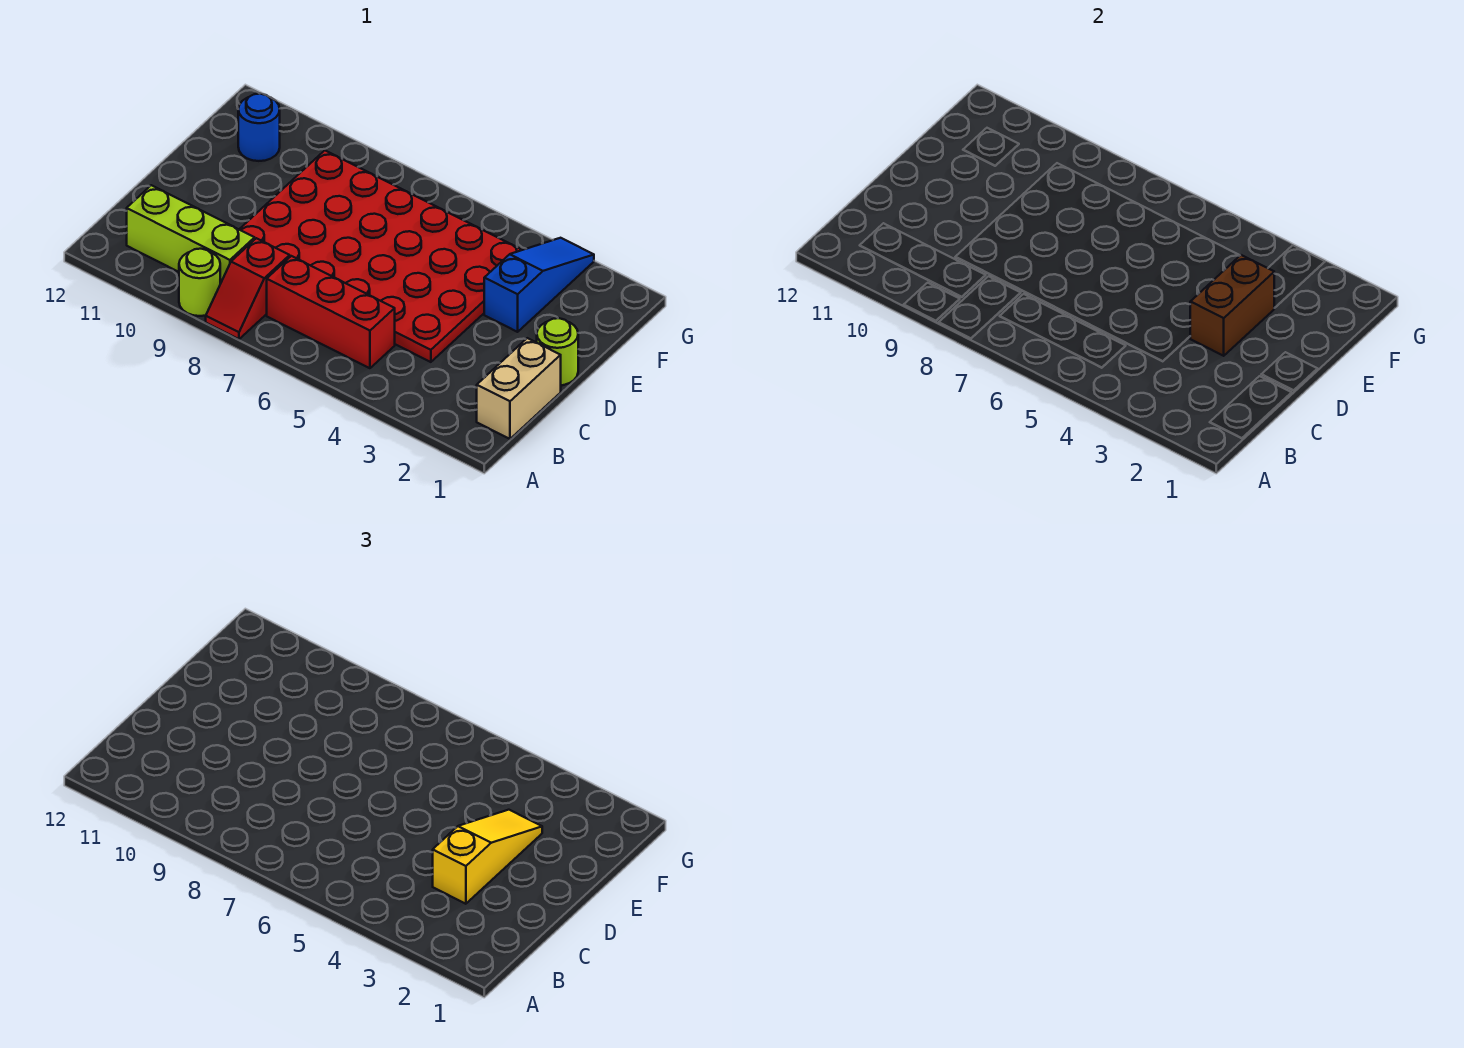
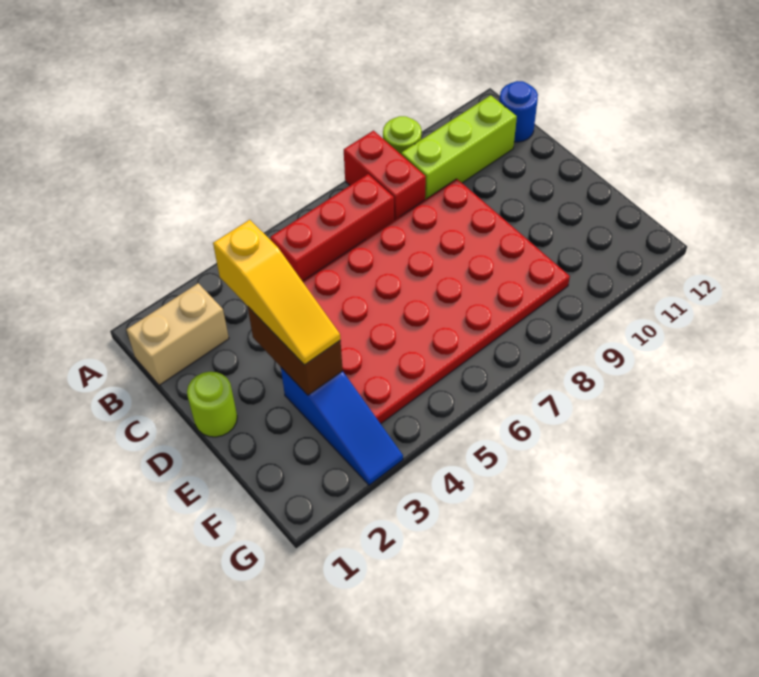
red slope A8:B8 level 1 top B -> red brick A8:B8 level 1
tan brick B1:C1 level 1 -> tan brick B1:B2 level 1
blue round brick F11 level 1 -> blue round brick B12 level 1

